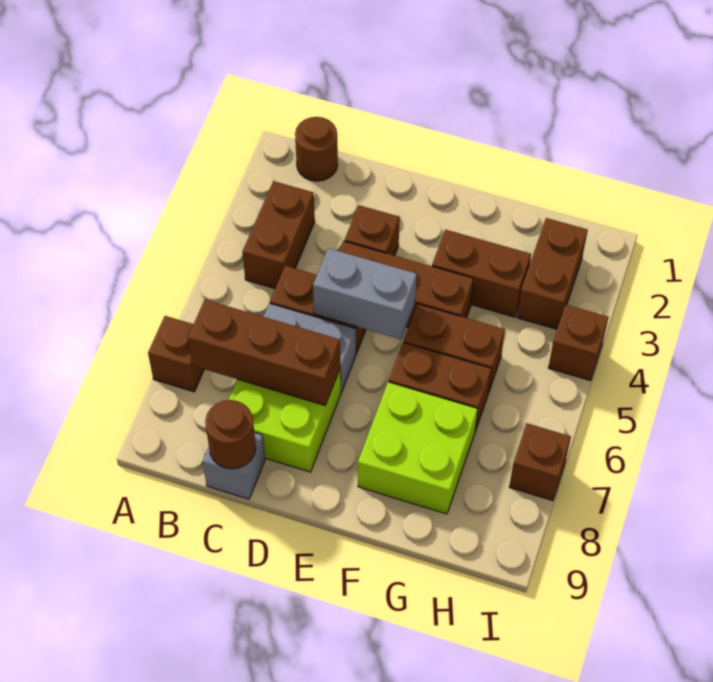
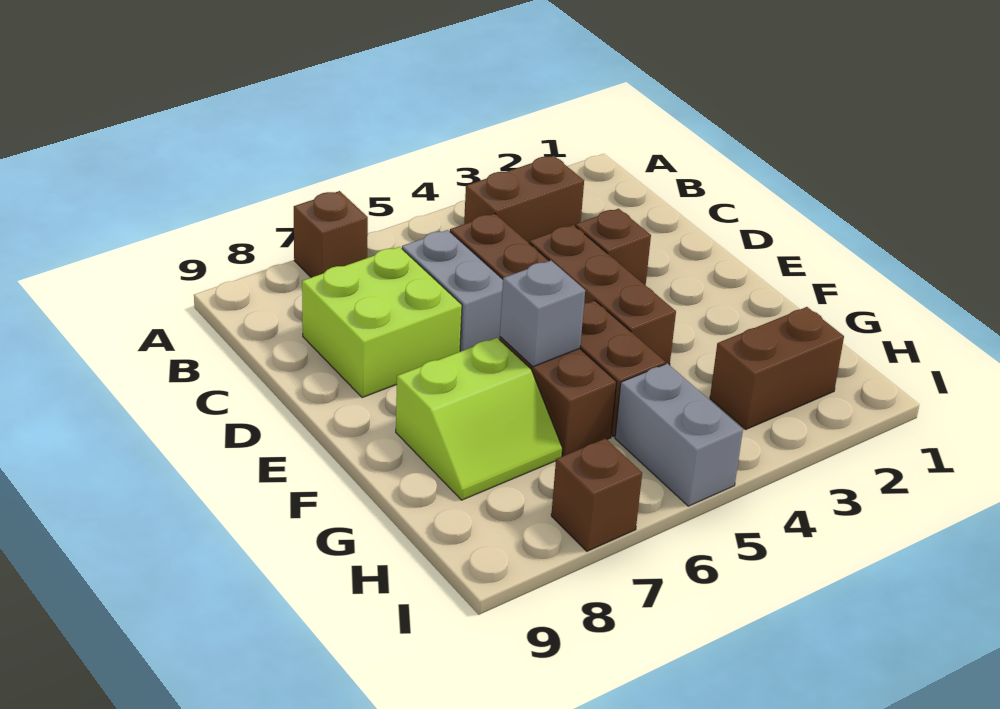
brown round brick B1 level 1 -> none
brown brick B7:D7 level 2 -> none
grey brick C9 level 1 -> grey brick F6 level 2
brown round brick C9 level 2 -> none
grey brick D5:E5 level 2 -> grey brick H5:I5 level 1
brown brick F3:G3 level 1 -> none
lime brick F7:G8 level 1 -> lime slope F7:G8 level 1 top F
brown brick I4 level 1 -> none

